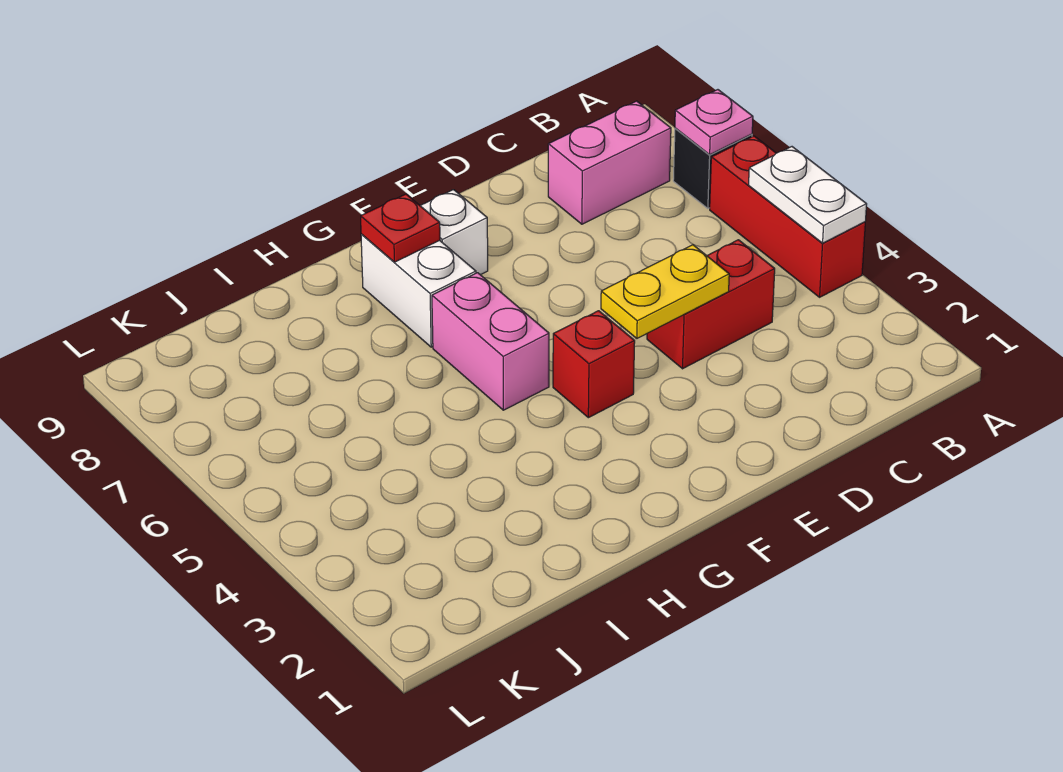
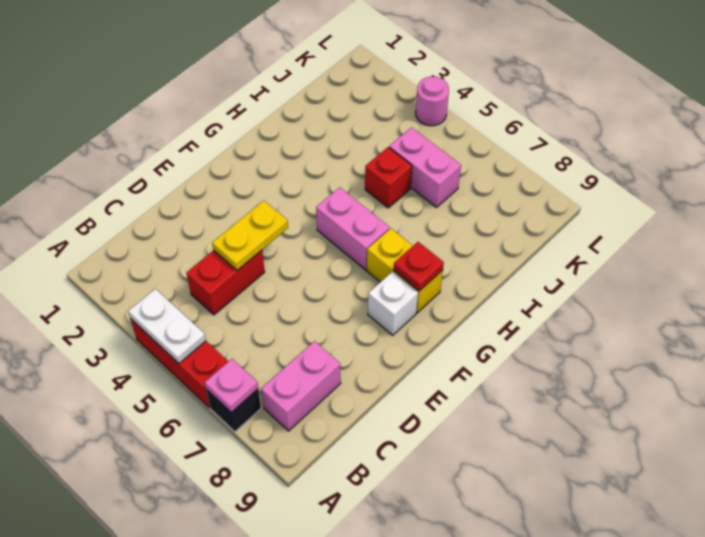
red brick F4 level 1 -> red brick I5 level 1
white brick G7:G8 level 1 -> yellow brick G7:G8 level 1
none -> pink brick J5:J6 level 1
none -> pink round brick L4 level 1

